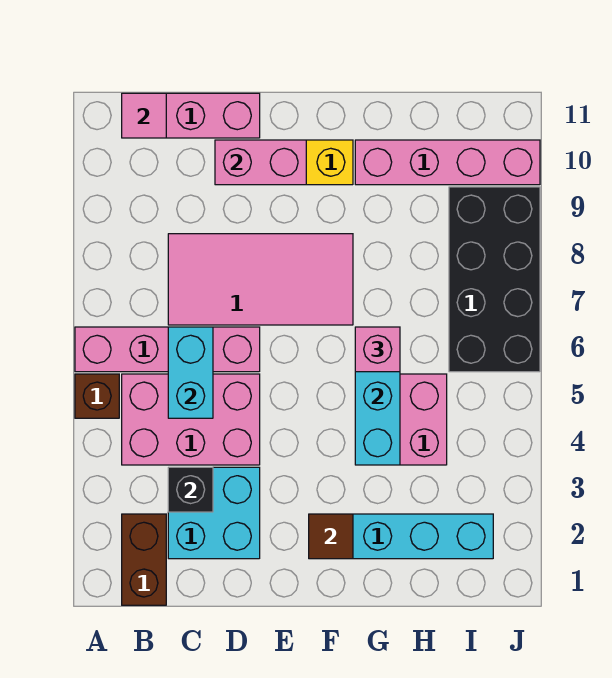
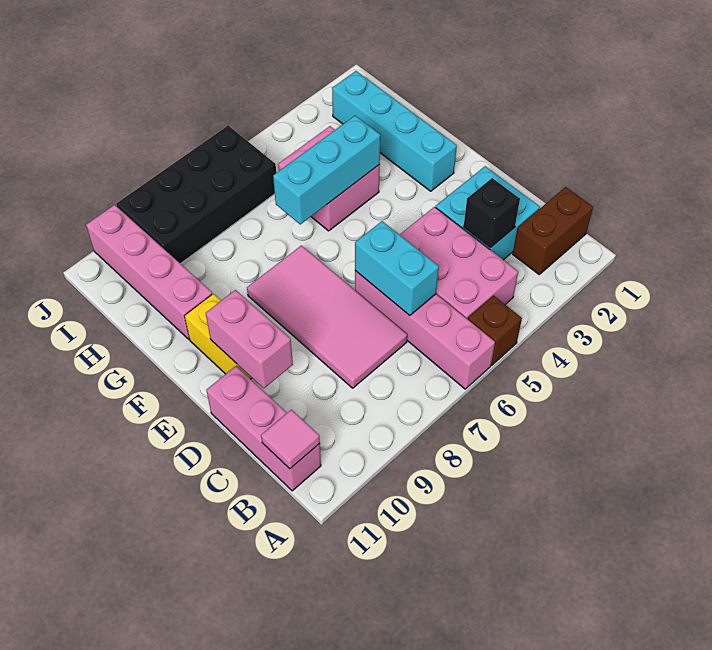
cyan brick C5:C6 level 2 -> cyan brick C6:D6 level 2
brown tile F2 level 2 -> none
pink brick G6 level 3 -> none

